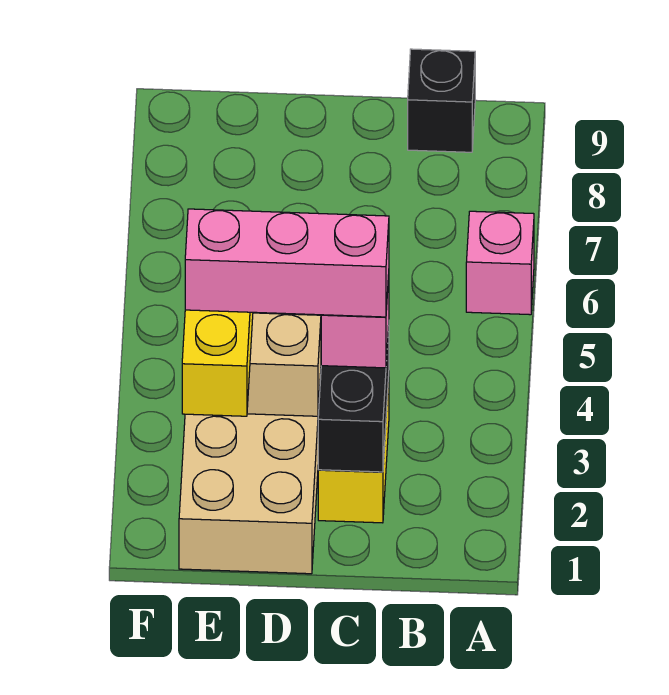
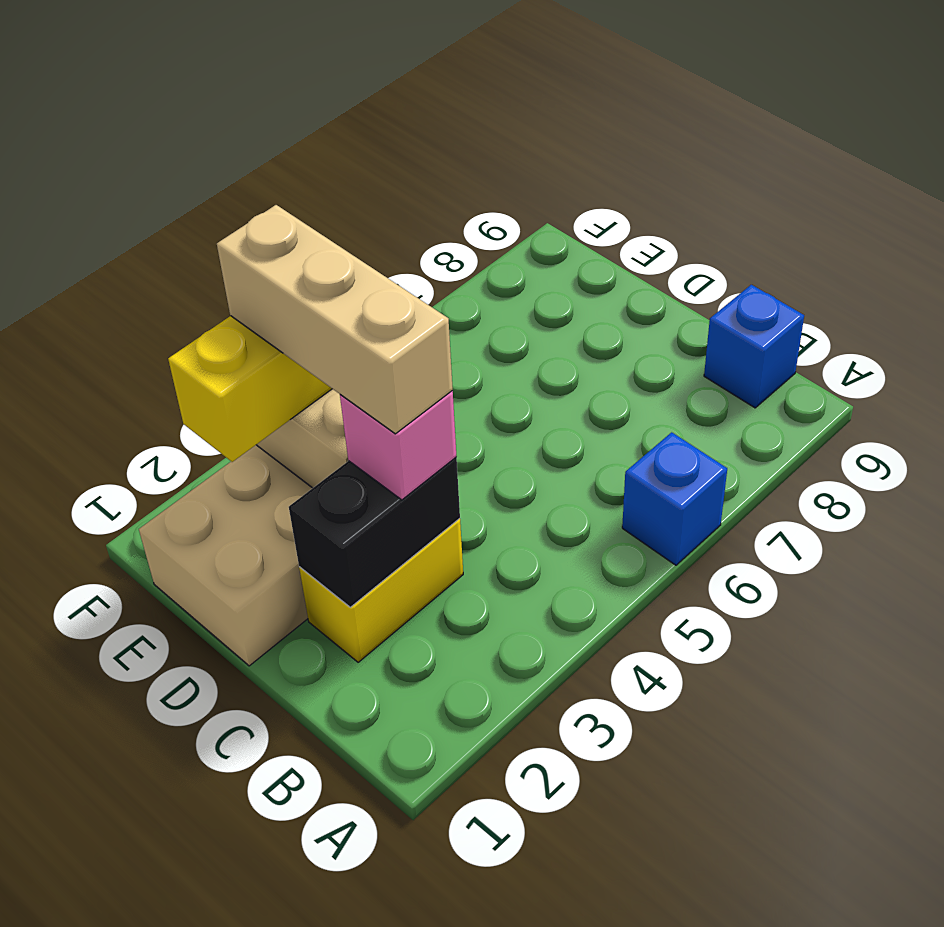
pink brick A6 level 1 -> blue brick A6 level 1
black brick B9 level 1 -> blue brick B9 level 1
pink brick C3:E3 level 4 -> tan brick C3:E3 level 4

